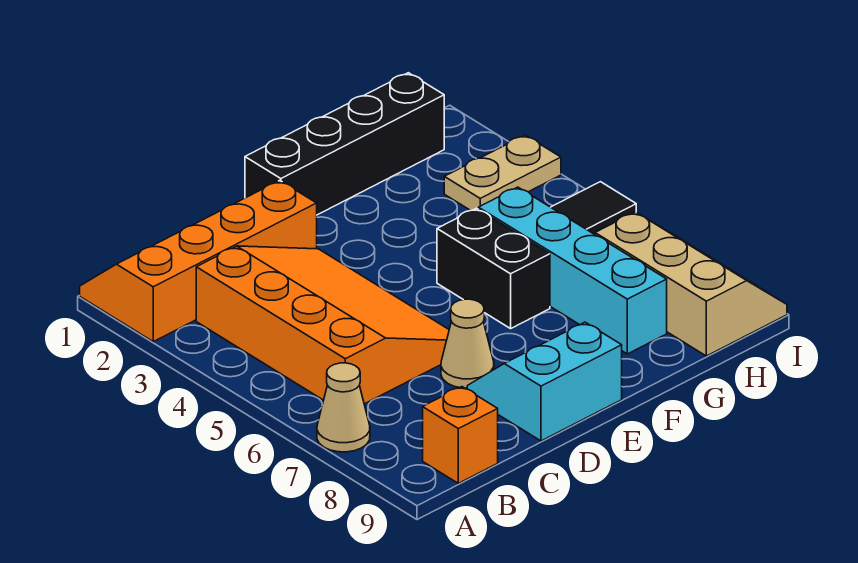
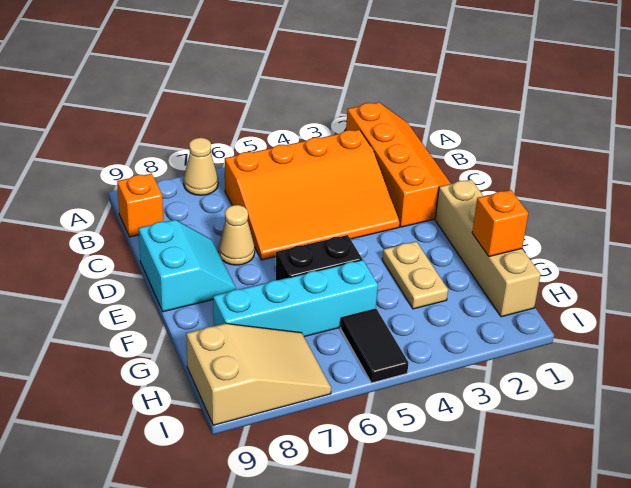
black brick E1:H1 level 1 -> tan brick E1:H1 level 1
none -> orange brick G1 level 2
tan plate H3:I3 level 1 -> tan plate F3:G3 level 1
tan slope H7:I9 level 1 top H -> tan slope H7:I9 level 1 top 9

